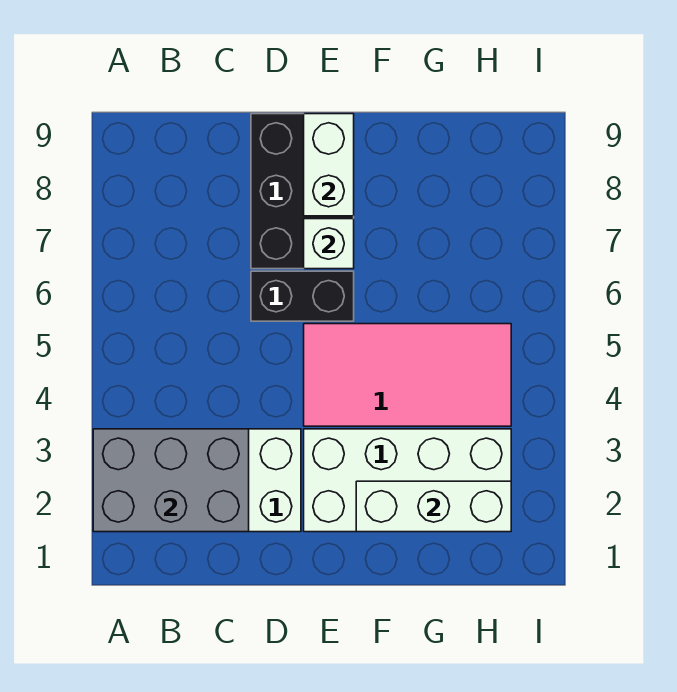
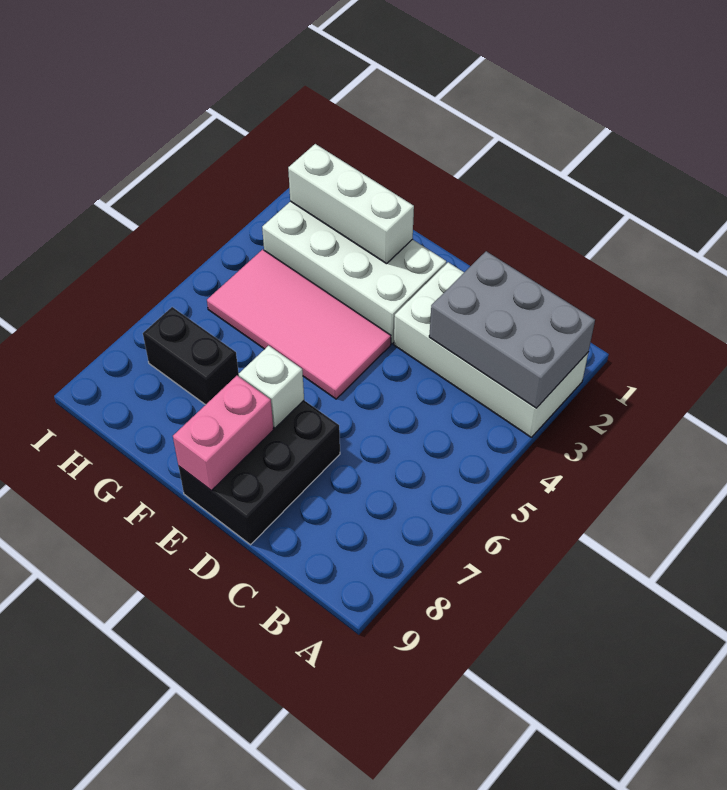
black brick D6:E6 level 1 -> black brick G7:H7 level 1
white brick E8:E9 level 2 -> pink brick E8:E9 level 2

